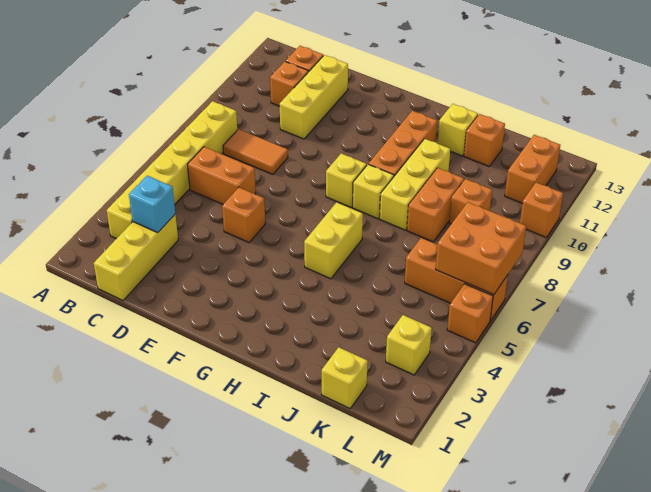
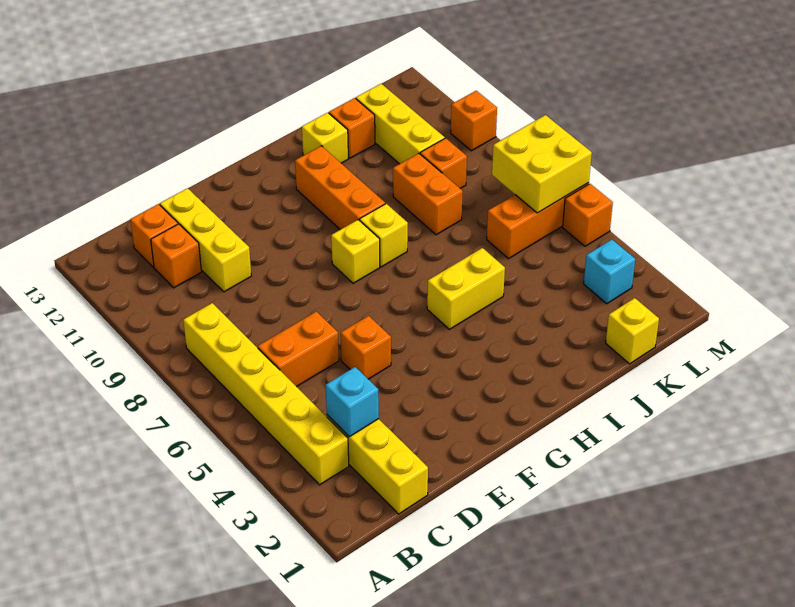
orange tile C8:D8 level 1 -> none
yellow brick H5:H6 level 1 -> yellow brick H5:I5 level 1
yellow brick I8:I10 level 1 -> yellow brick K10:K12 level 1
yellow brick L3 level 1 -> cyan brick L3 level 1
orange brick L6:M7 level 2 -> yellow brick L6:M7 level 2
orange brick L11:L12 level 1 -> none

